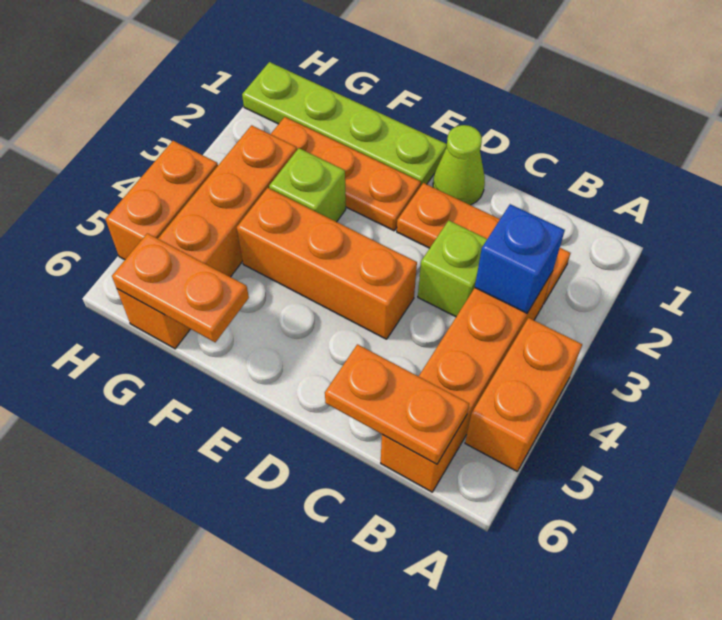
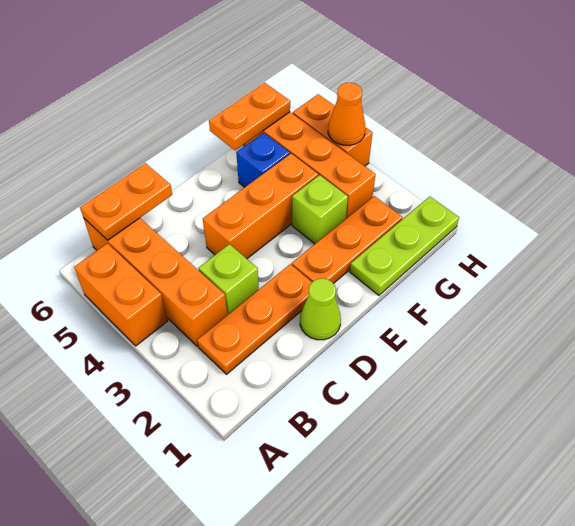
blue brick B3 level 2 -> blue brick F5 level 1
lime plate E1:H1 level 1 -> lime plate F1:H1 level 1
none -> orange cone H4 level 2

